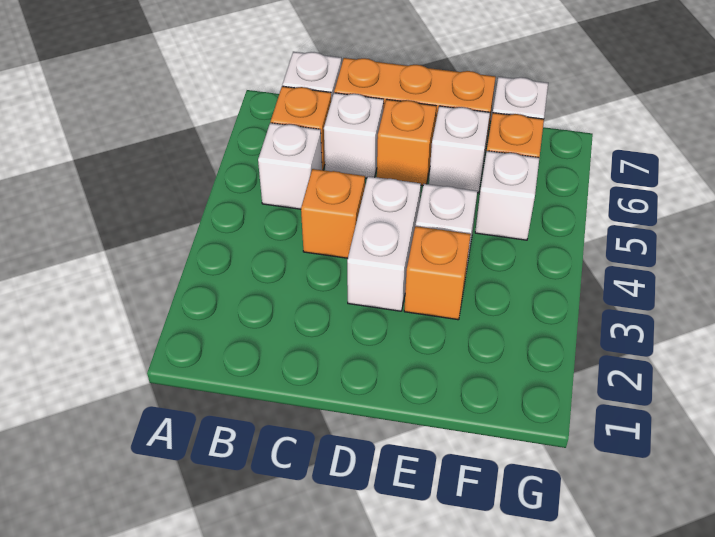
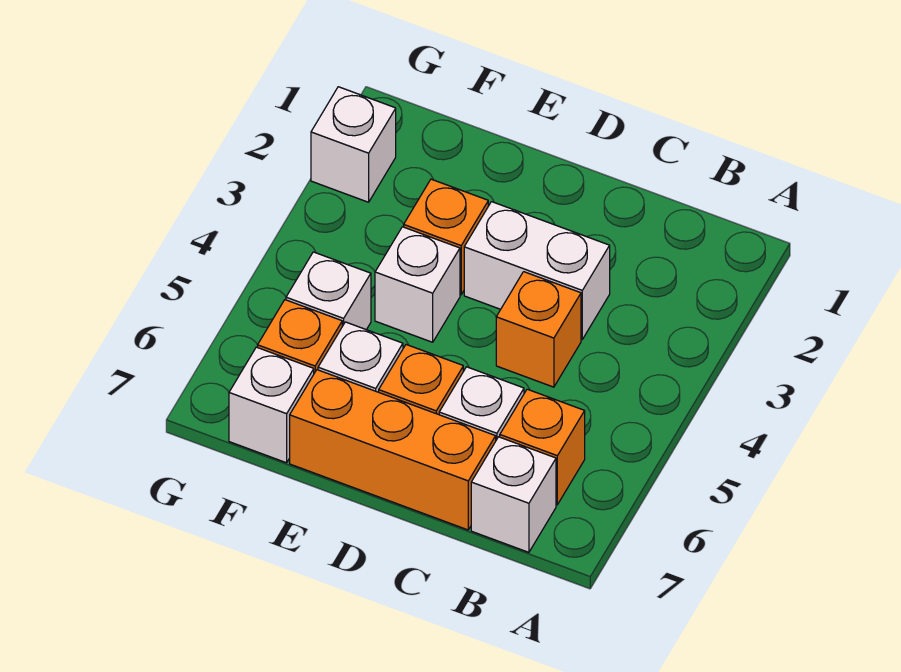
white brick B5 level 1 -> white brick G2 level 1
white brick D3:D4 level 1 -> white brick C3:D3 level 1

